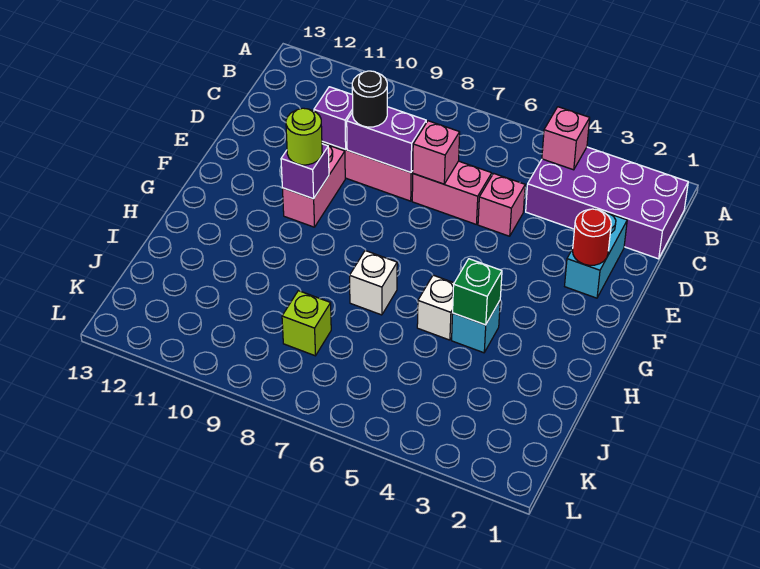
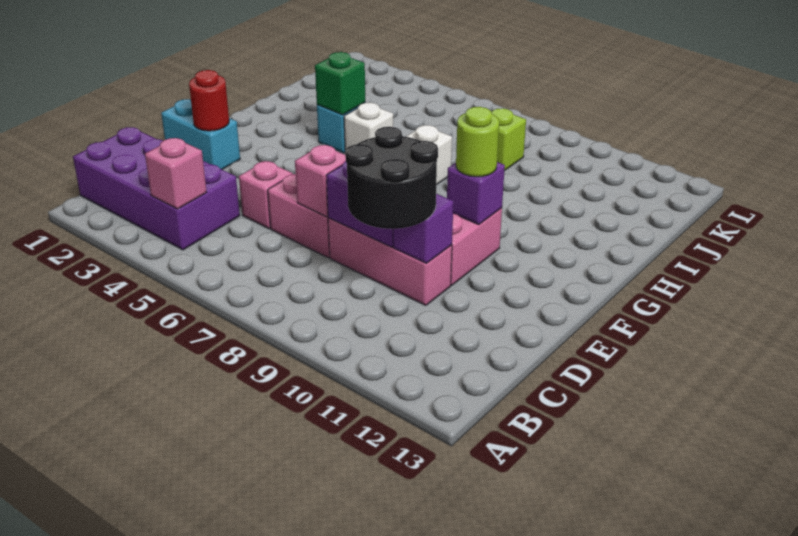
cyan brick D2:E2 level 1 -> cyan brick E1:E2 level 1
black round brick D9 level 3 -> black round brick C9:D10 level 3

